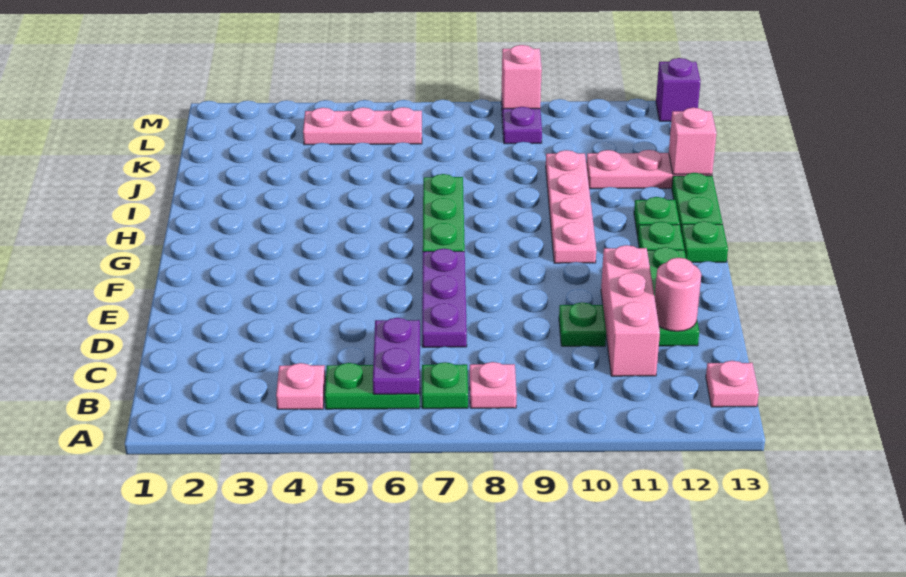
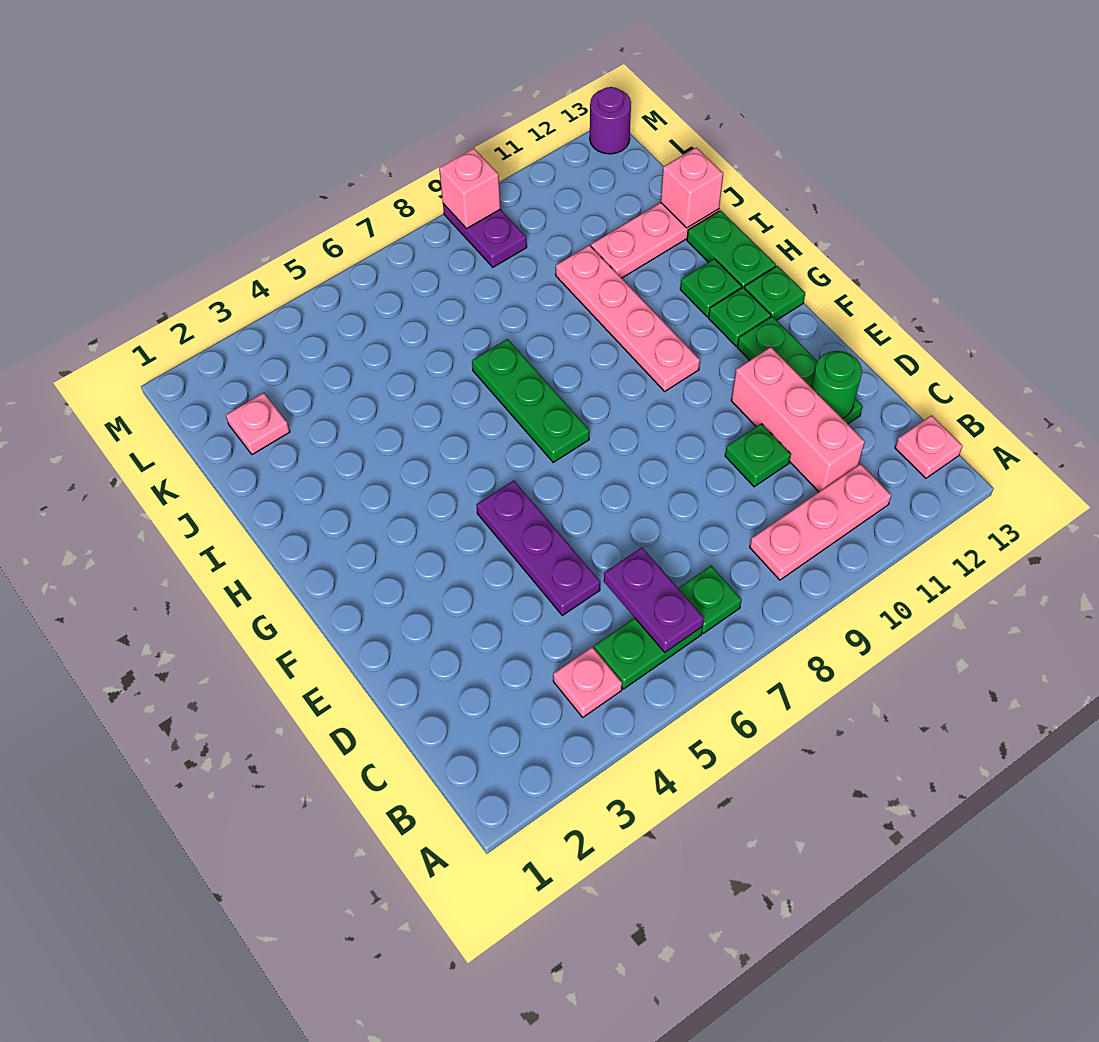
pink plate B8 level 1 -> pink plate K2 level 1
purple plate D7:F7 level 1 -> purple plate D5:F5 level 1
pink round brick D12 level 2 -> green round brick D12 level 2
pink plate L4:L6 level 1 -> pink plate B9:B11 level 1
purple brick M13 level 1 -> purple round brick M13 level 1

